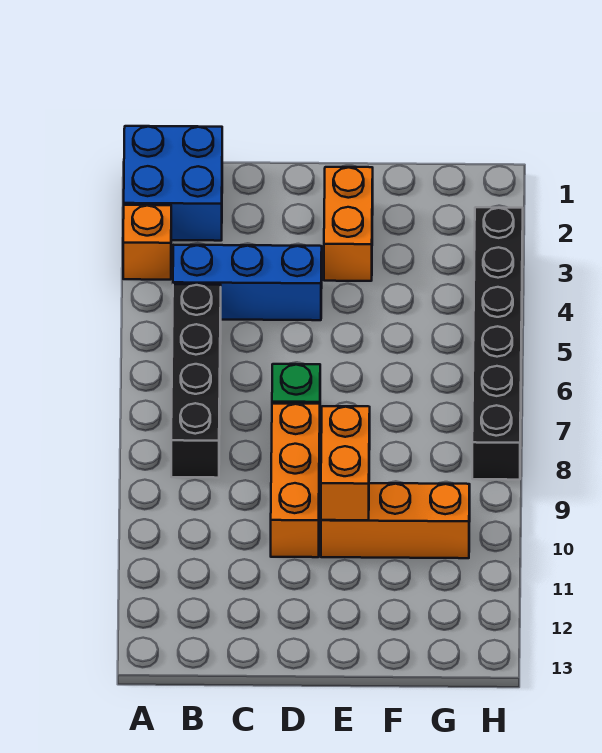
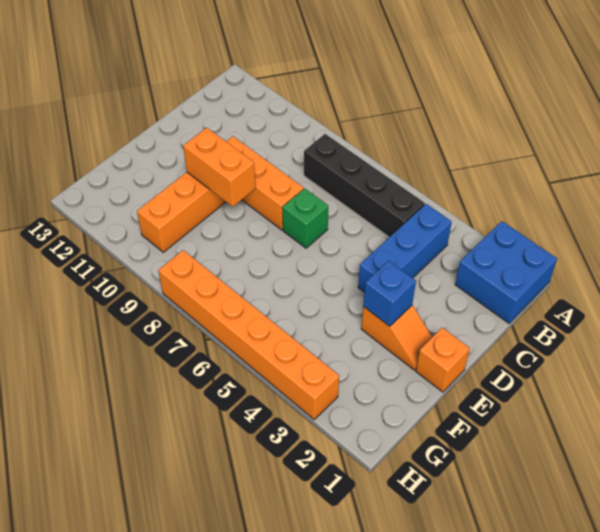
orange brick A3 level 1 -> orange brick E1 level 1
orange brick E2:E3 level 1 -> orange slope E2:E3 level 1 top 3
none -> blue brick E3 level 2
black brick H3:H8 level 1 -> orange brick H3:H8 level 1

